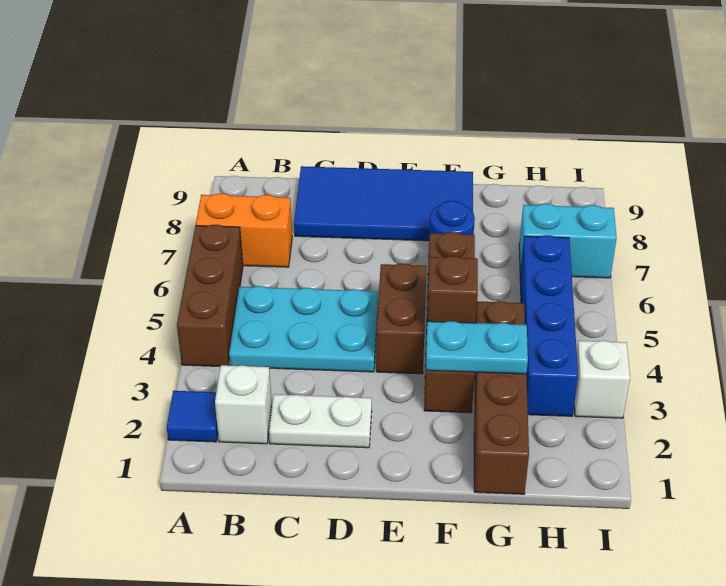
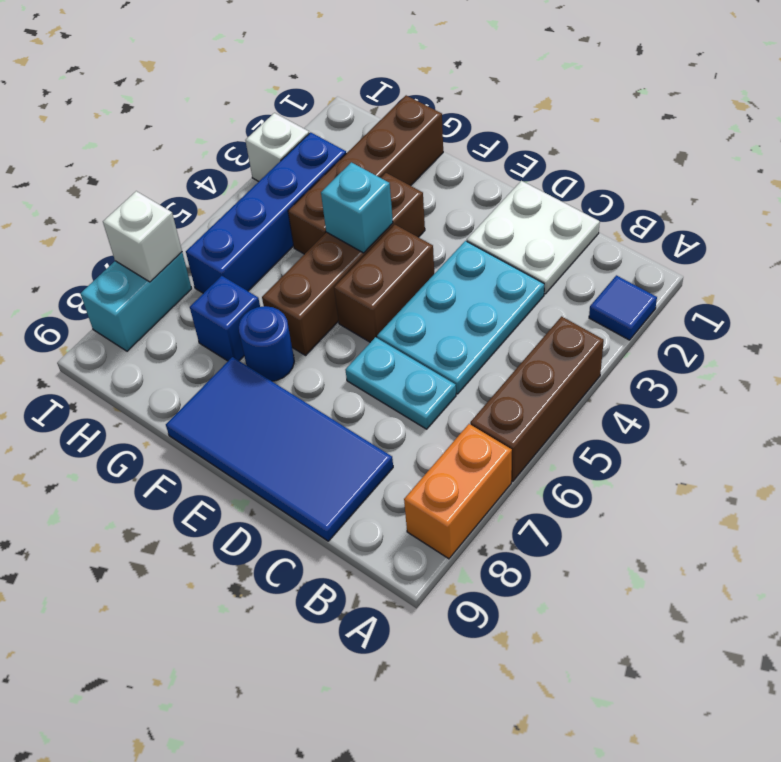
orange brick A7:B7 level 1 -> orange brick A7:A8 level 1
white brick B2 level 1 -> white brick I7 level 2
cyan plate B4:D5 level 1 -> cyan plate C3:D5 level 1
white plate C2:D2 level 1 -> white plate C1:D2 level 1
cyan plate F3:G3 level 2 -> cyan plate C6:D6 level 1
brown brick F4 level 2 -> cyan brick F4 level 2
none -> blue brick G7 level 1
cyan brick H7:I7 level 1 -> cyan brick I7:I8 level 1

